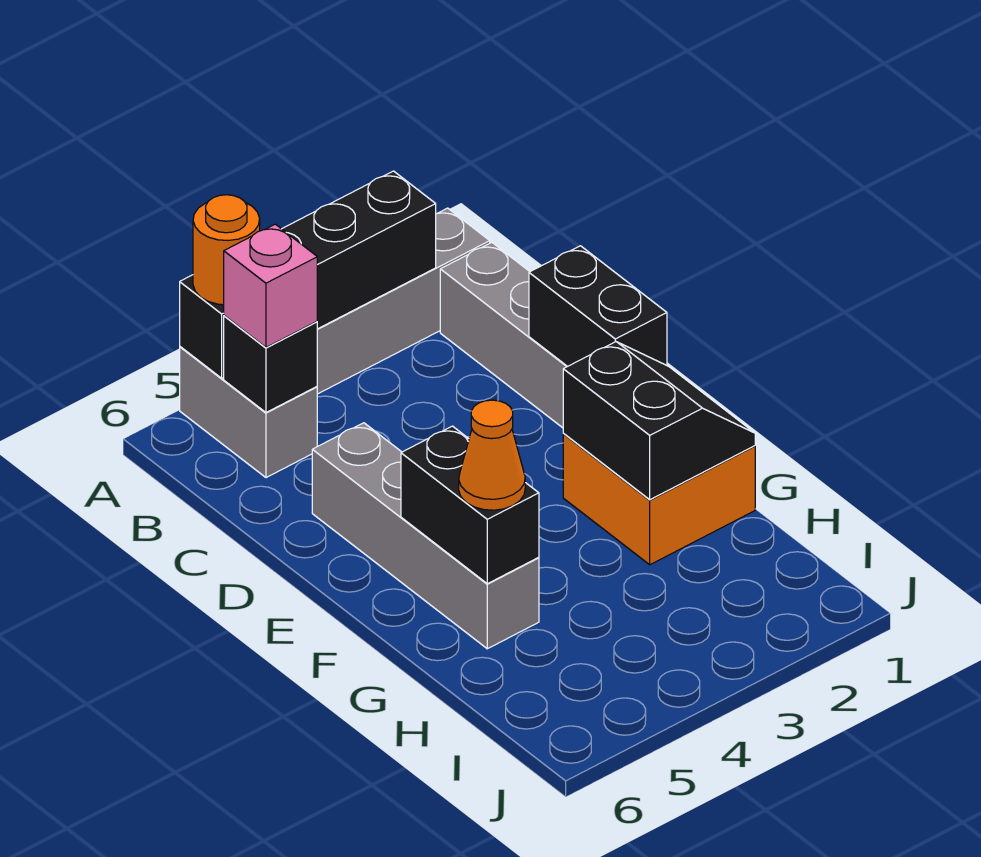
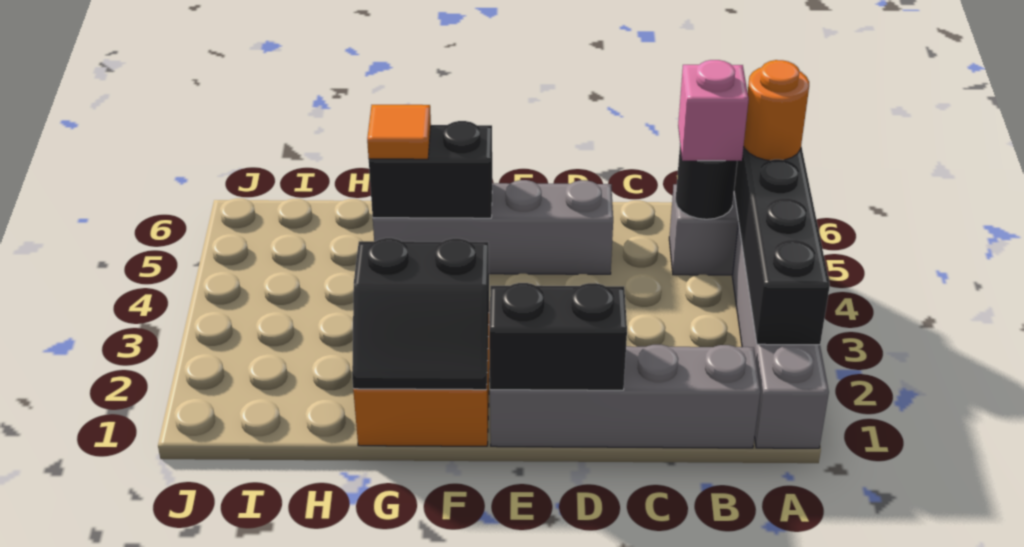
black brick B5 level 2 -> black round brick B5 level 2
orange cone G5 level 3 -> orange tile G5 level 3

